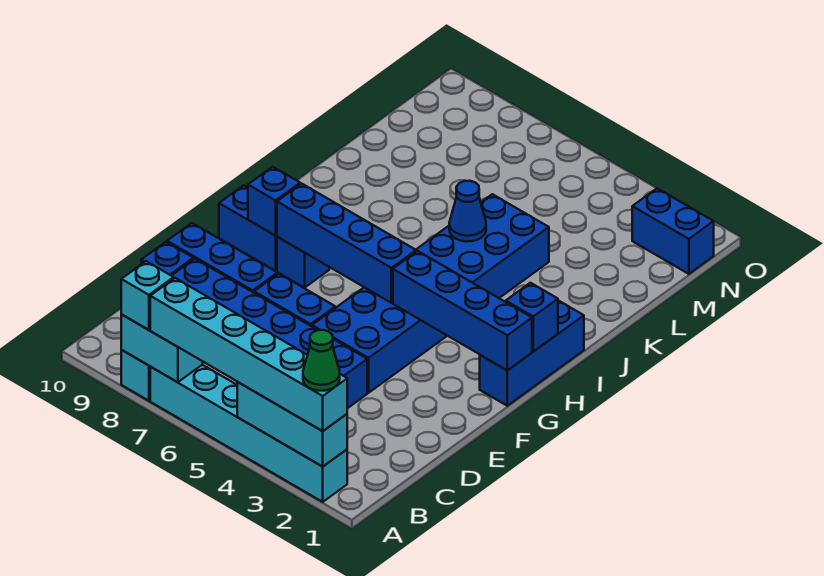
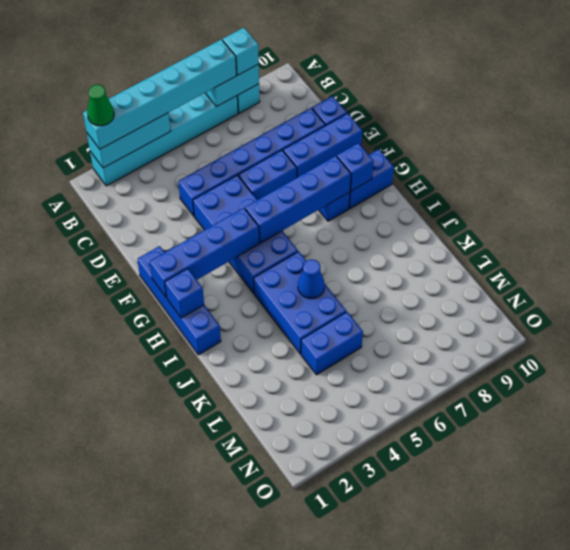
blue brick G1:I1 level 1 -> blue brick F1:I1 level 1
blue brick N1:N2 level 1 -> blue brick L4:L5 level 1

